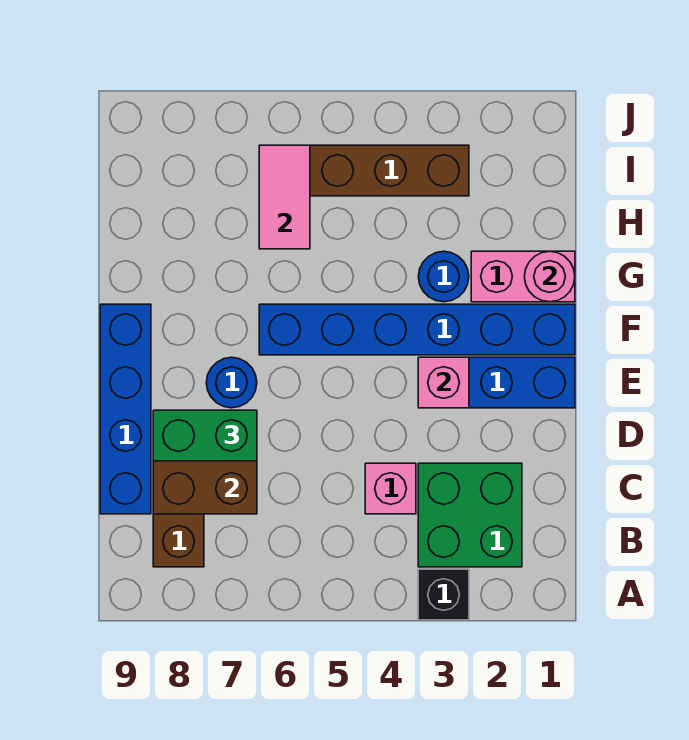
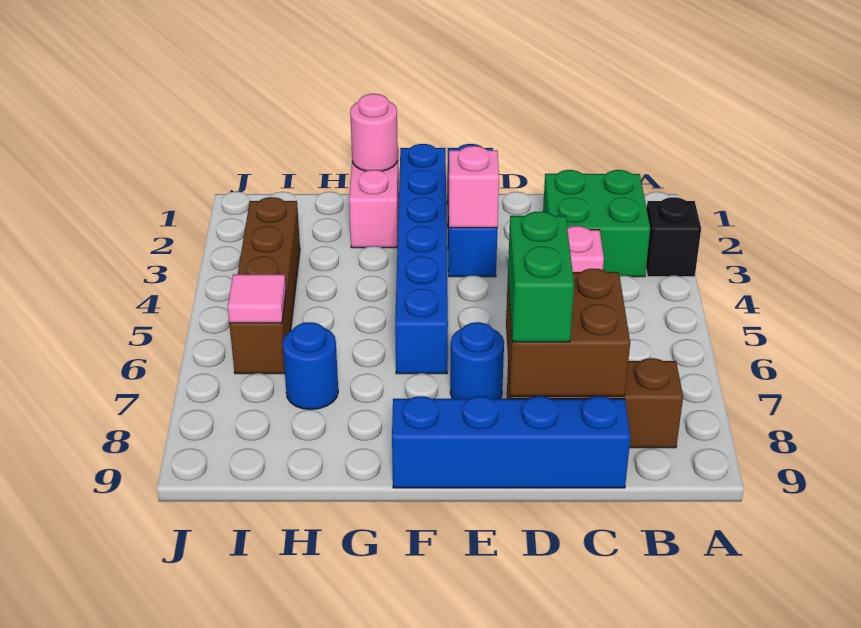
blue round brick G3 level 1 -> blue round brick H7 level 1
pink tile H6:I6 level 2 -> pink tile I6 level 2

